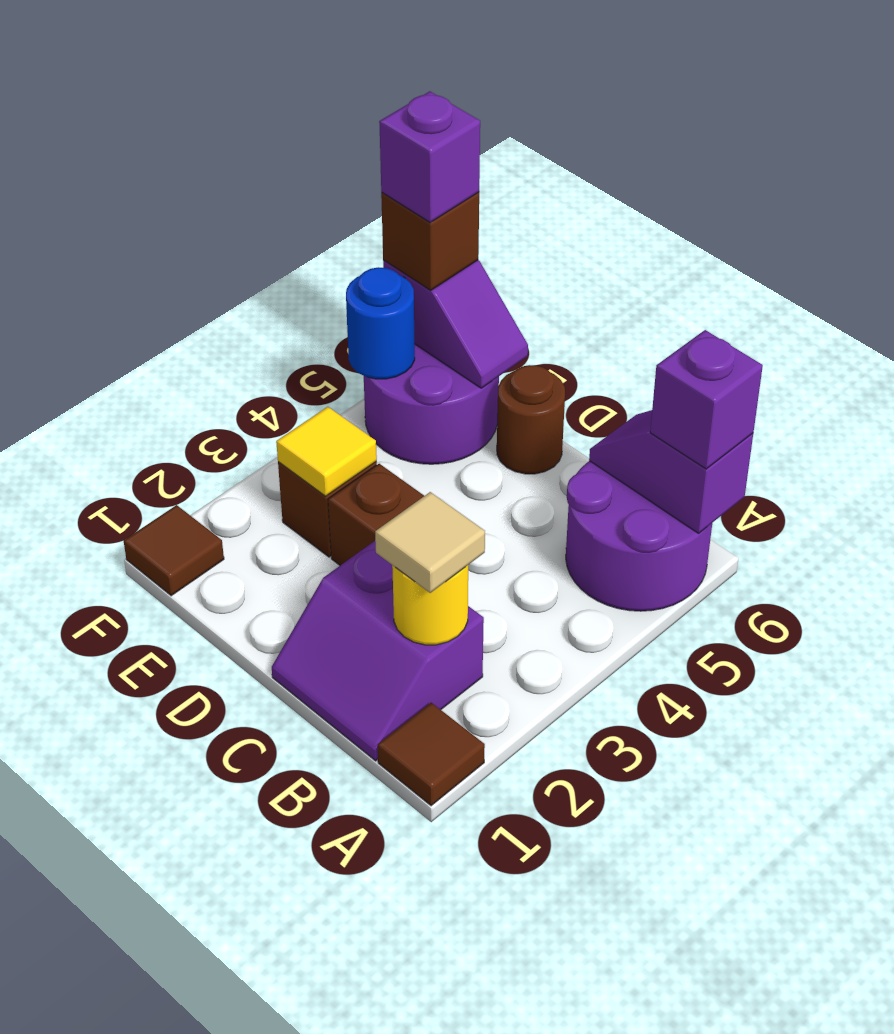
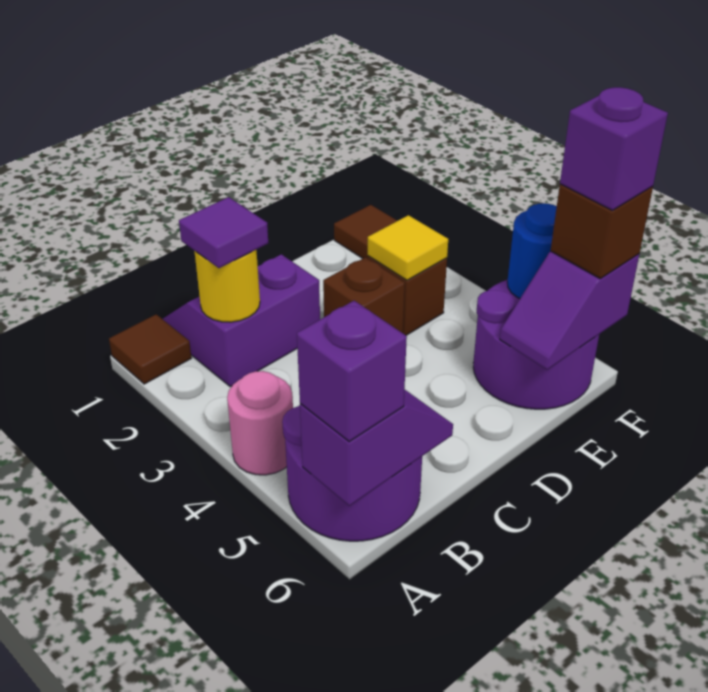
none -> pink round brick A4 level 1
tan tile B2 level 3 -> purple tile B2 level 3
brown round brick D6 level 1 -> none

